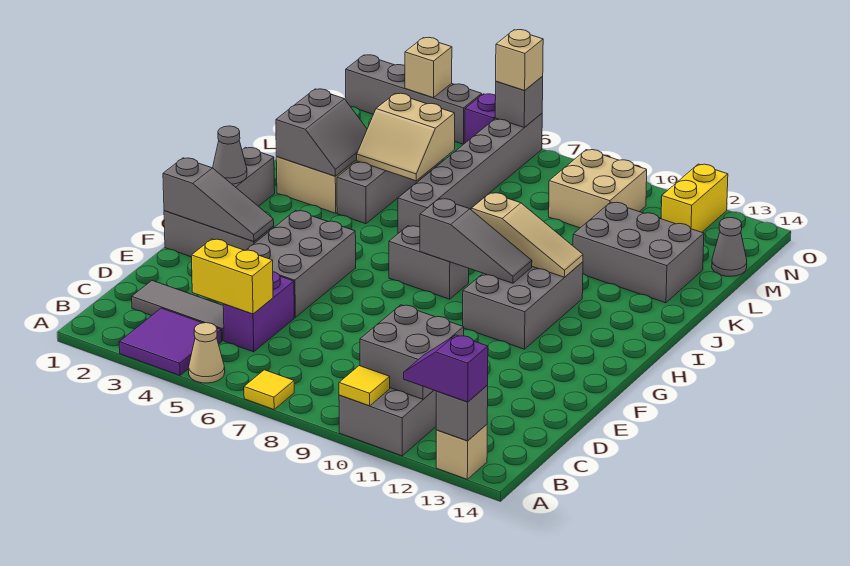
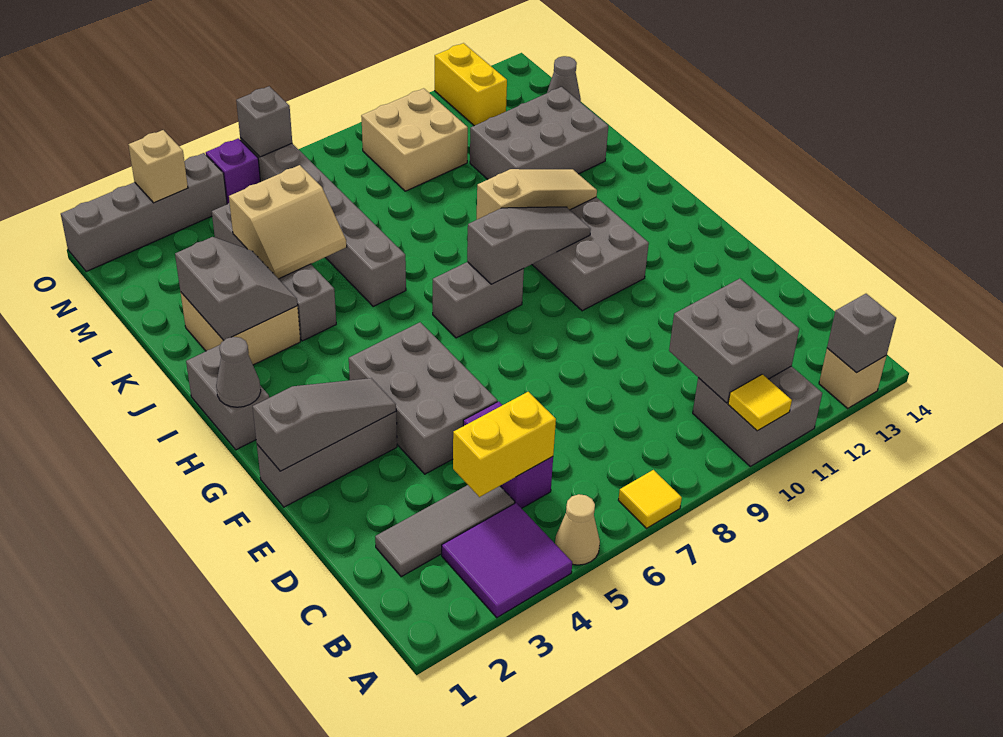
purple slope A12:A13 level 3 top 13 -> none
tan brick O6 level 3 -> none

